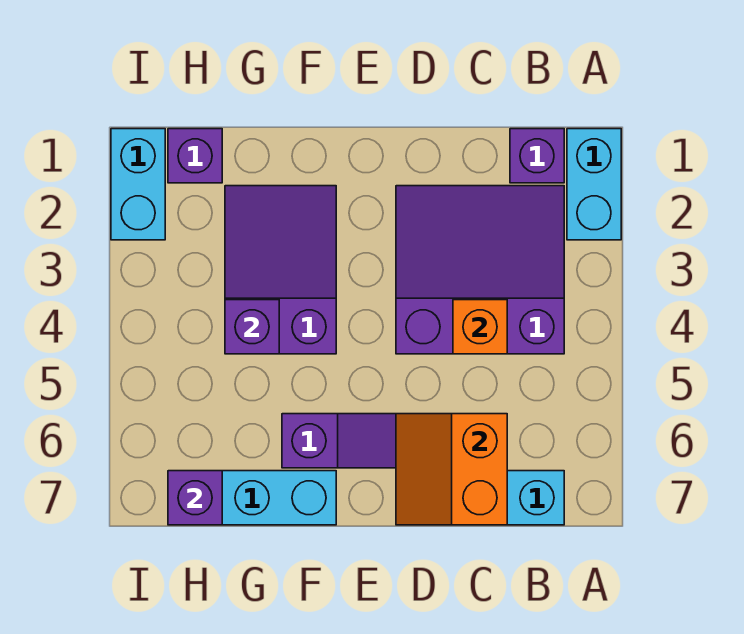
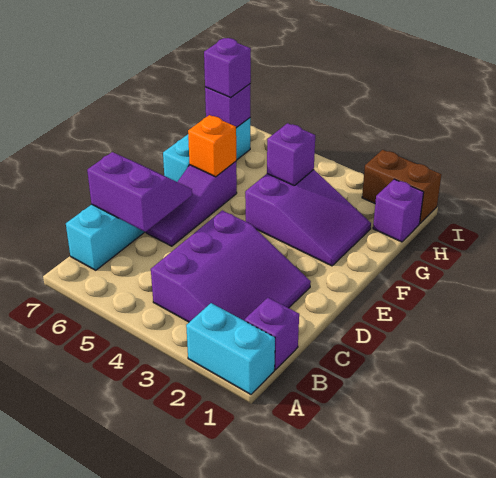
orange brick C4 level 2 -> orange brick F6 level 2
orange slope C6:D7 level 2 top C -> purple slope C6:D7 level 2 top C
none -> purple brick H7 level 3
cyan brick I1:I2 level 1 -> brown brick I1:I2 level 1

